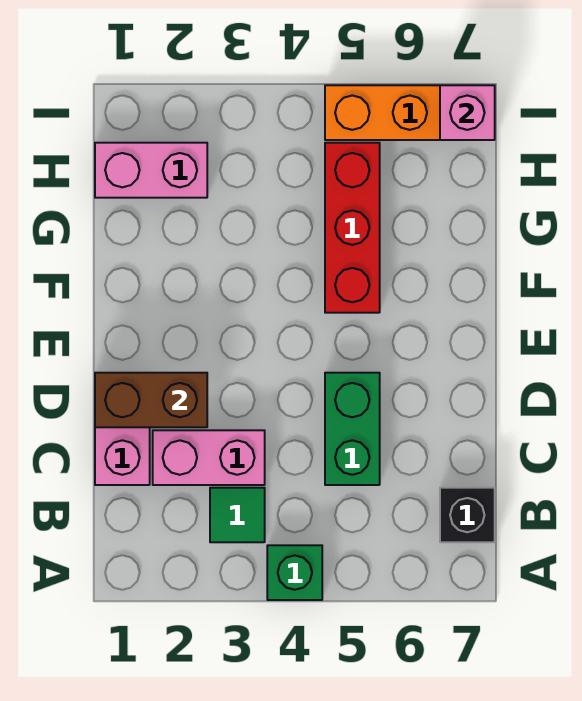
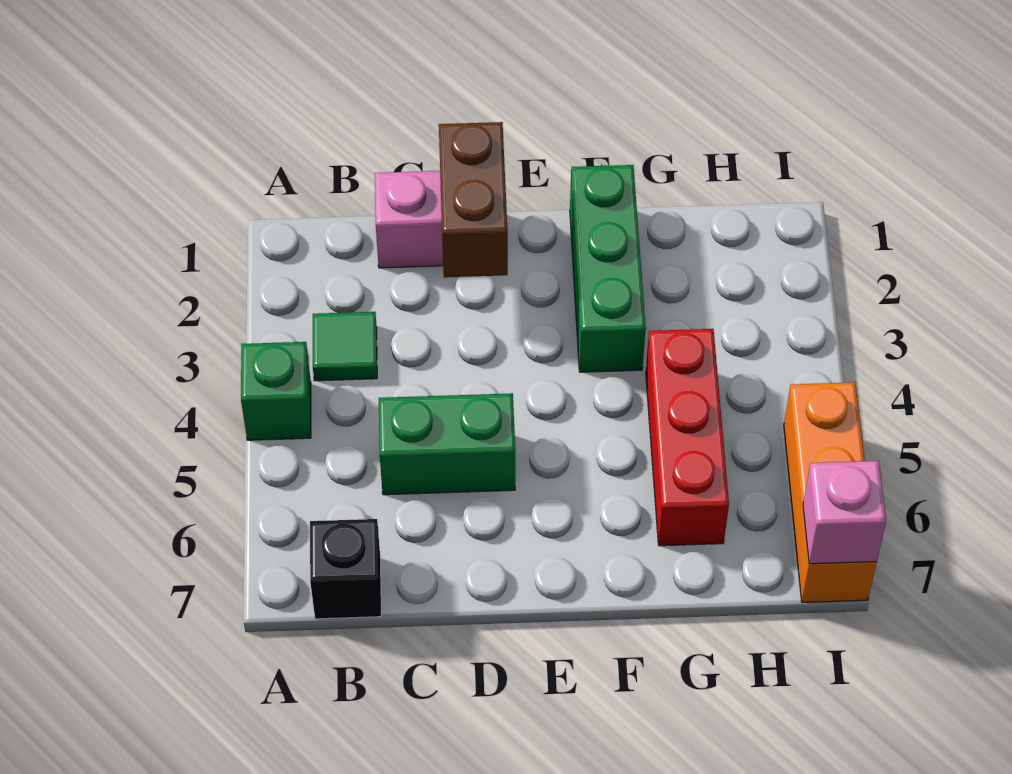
pink brick C2:C3 level 1 -> none
none -> green brick F1:F3 level 1
red brick F5:H5 level 1 -> red brick G4:G6 level 1
pink brick H1:H2 level 1 -> none

